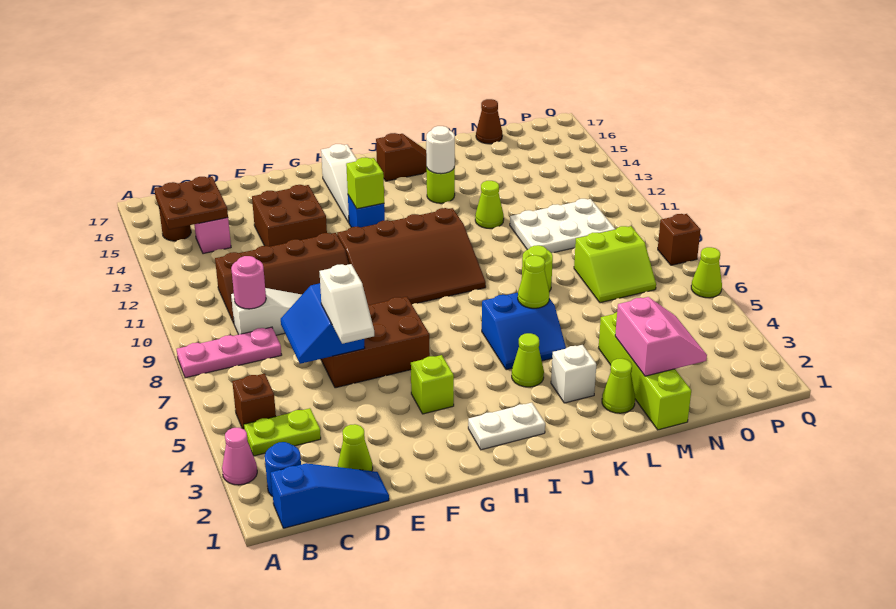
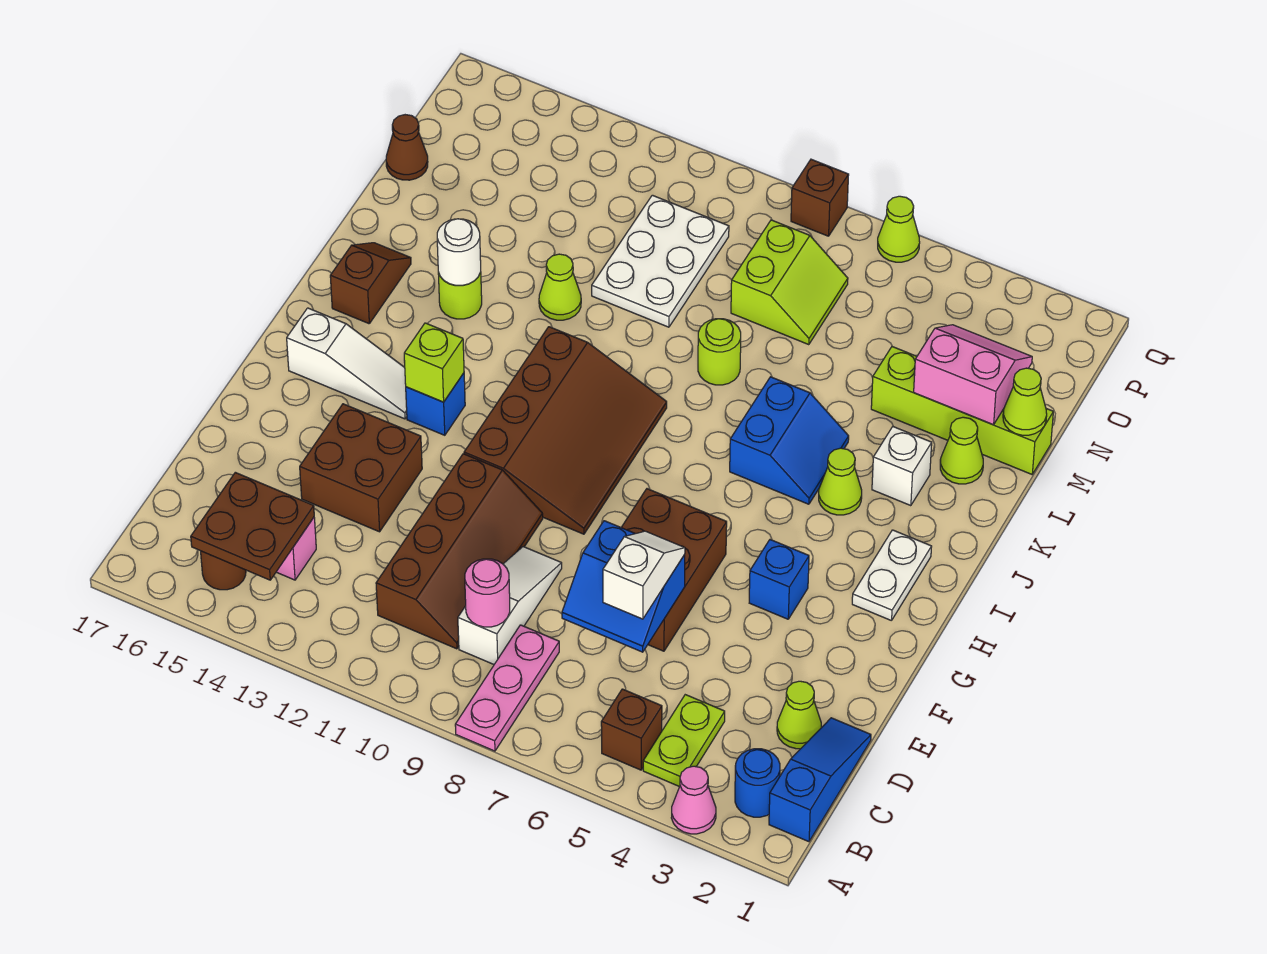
white slope E5:E6 level 3 top 6 -> white slope D6:E6 level 3 top D
lime brick G4 level 1 -> blue brick G4 level 1
lime cone K6 level 2 -> lime cone M1 level 2

